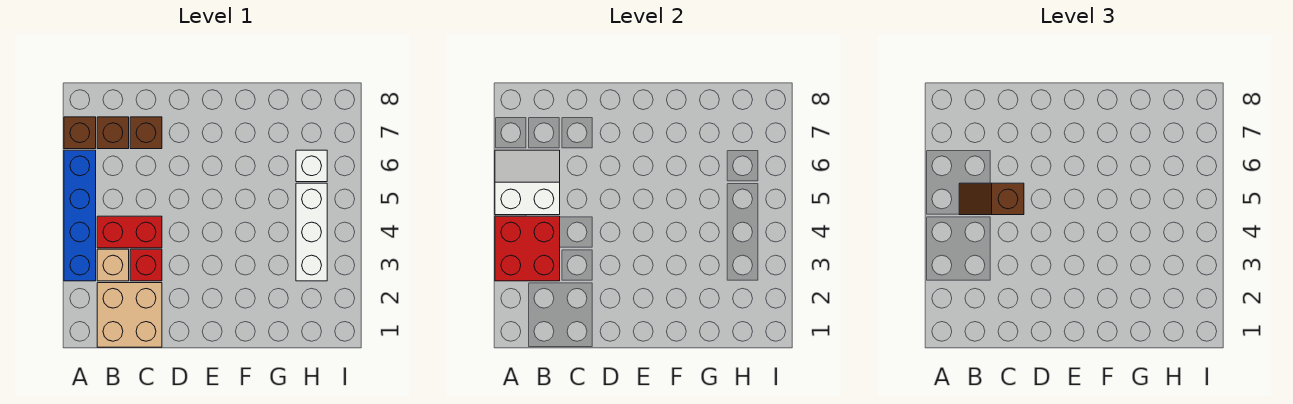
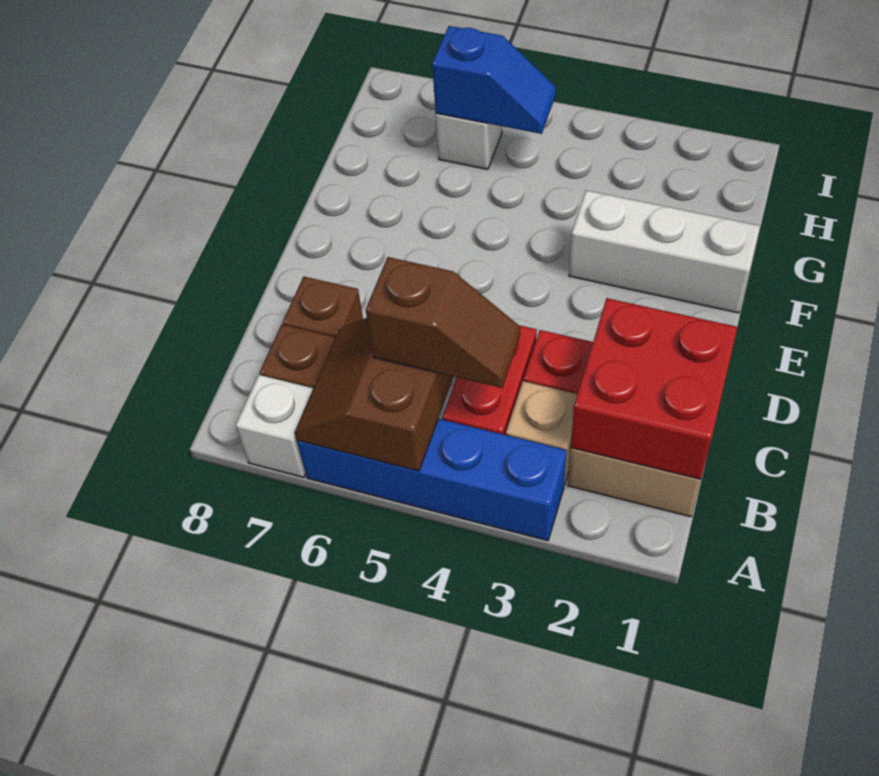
red brick A3:B4 level 2 -> red brick B1:C2 level 2
white slope A5:B6 level 2 top 5 -> brown slope A5:B6 level 2 top 5
brown brick A7 level 1 -> white brick A7 level 1
brown slope B5:C5 level 3 top C -> brown slope B4:B5 level 3 top 5
white brick H3:H5 level 1 -> white brick F1:F3 level 1
none -> blue slope H5:H6 level 2 top 6

